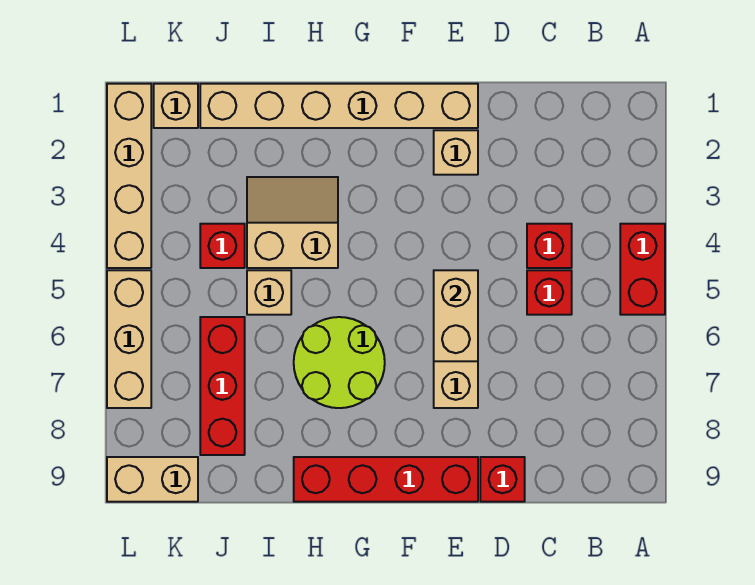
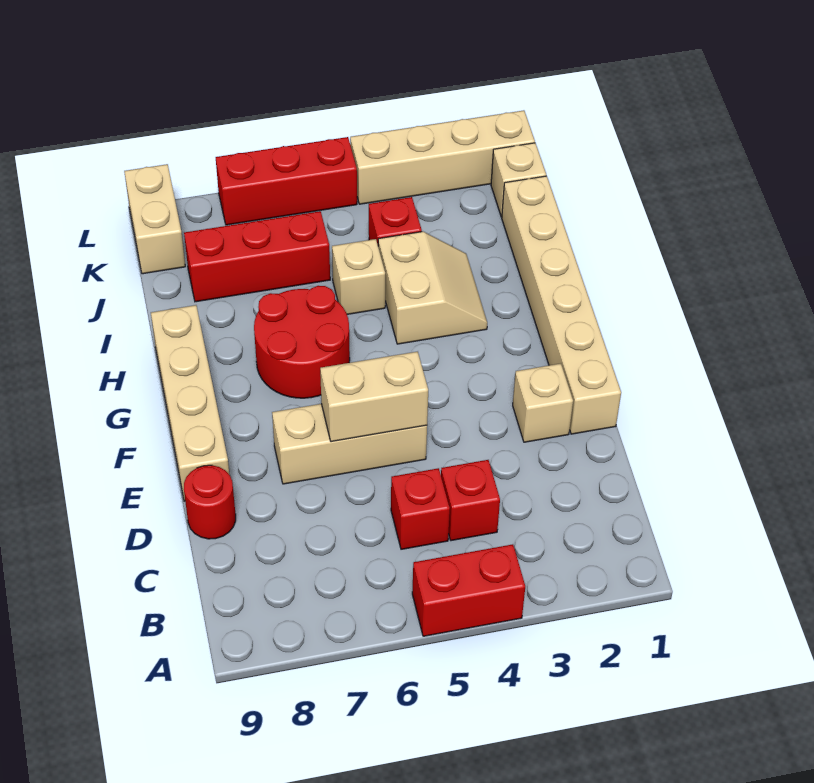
red brick D9 level 1 -> red round brick D9 level 1
red brick E9:H9 level 1 -> tan brick E9:H9 level 1
lime round brick G6:H7 level 1 -> red round brick G6:H7 level 1
tan brick L5:L7 level 1 -> red brick L5:L7 level 1

